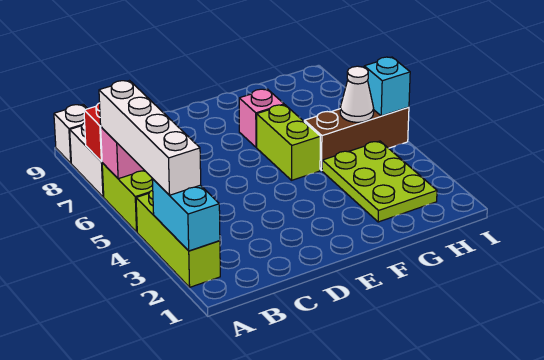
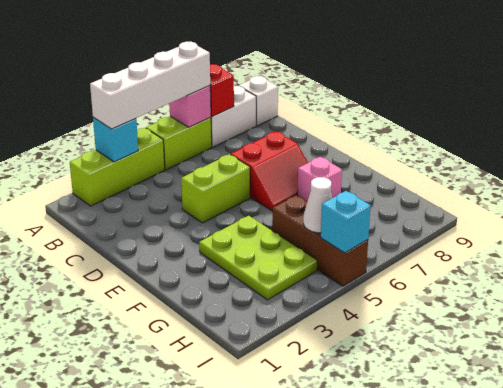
cyan brick A2:A3 level 2 -> cyan brick A3 level 2
none -> red slope D6:E7 level 1 top D
lime brick F5:F6 level 1 -> lime brick D4:D5 level 1
lime plate G2:H4 level 1 -> lime plate F3:H4 level 1

